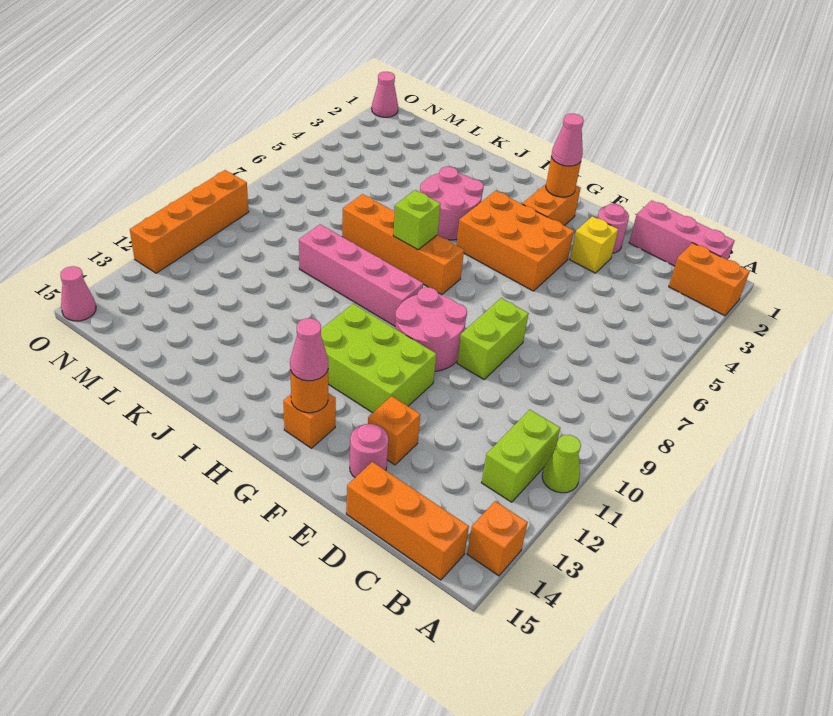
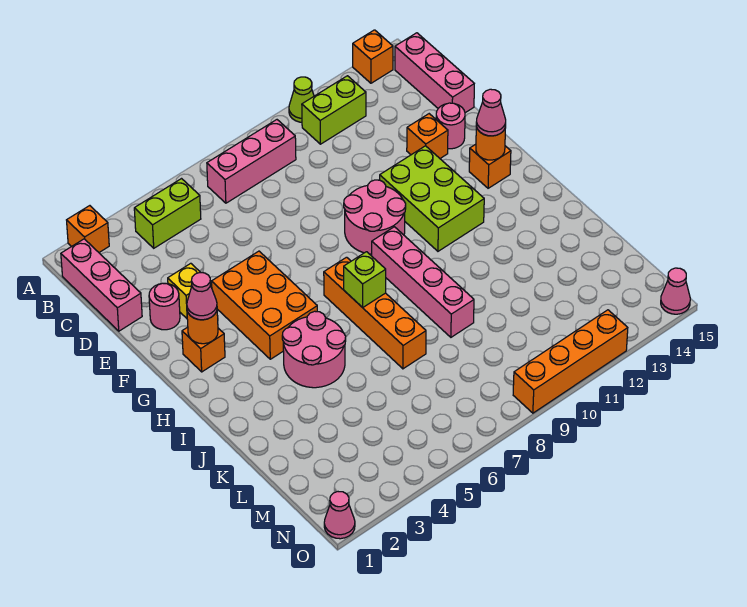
orange brick A2:B2 level 1 -> orange brick A2 level 1
none -> pink brick B7:B9 level 1
orange brick B15:D15 level 1 -> pink brick B15:D15 level 1
lime brick E8:E9 level 1 -> lime brick B4:B5 level 1
orange brick G2:G3 level 1 -> orange brick G2 level 1

